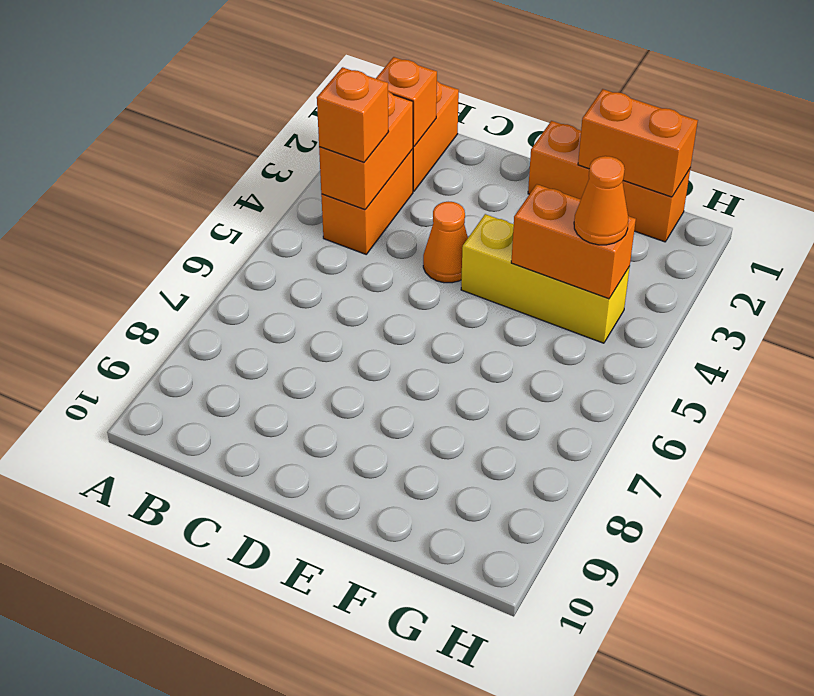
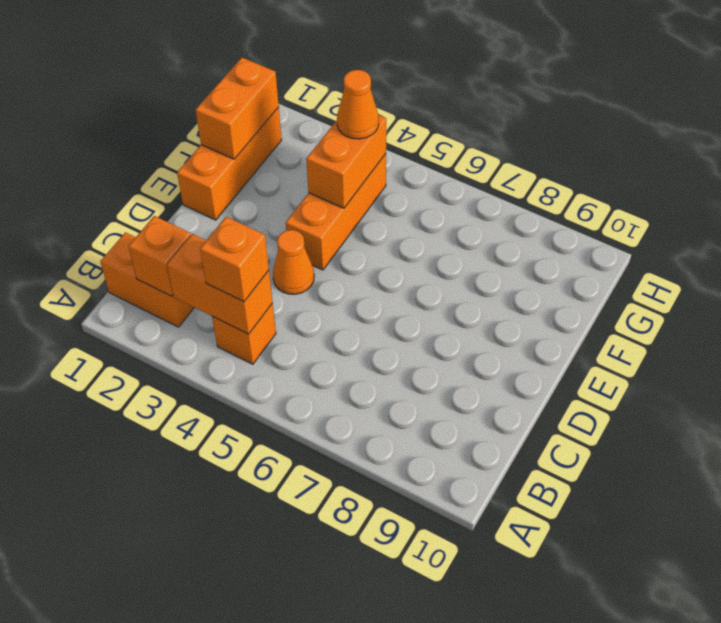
orange brick B3:B4 level 1 -> orange brick B4 level 1
yellow brick E4:G4 level 1 -> orange brick E4:G4 level 1

